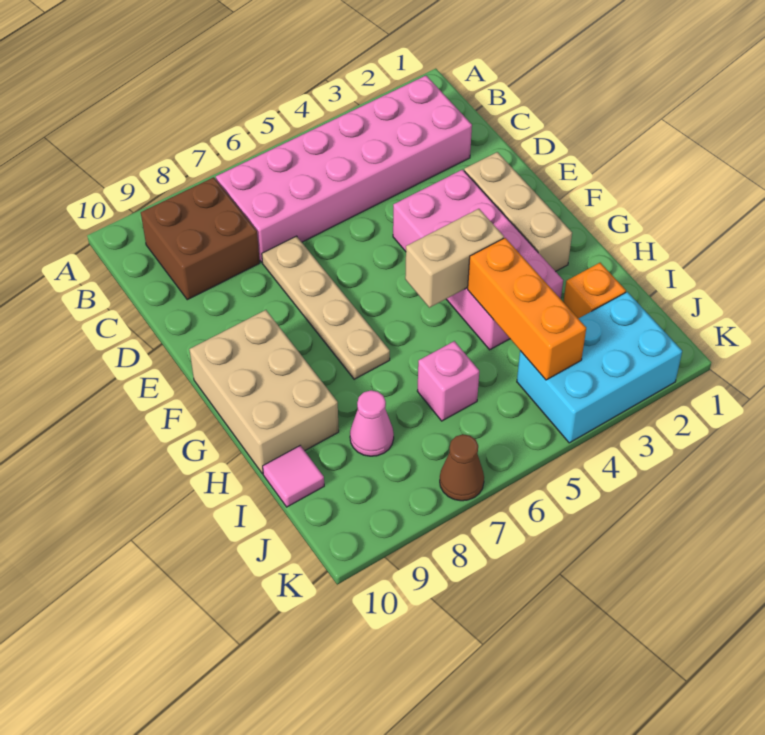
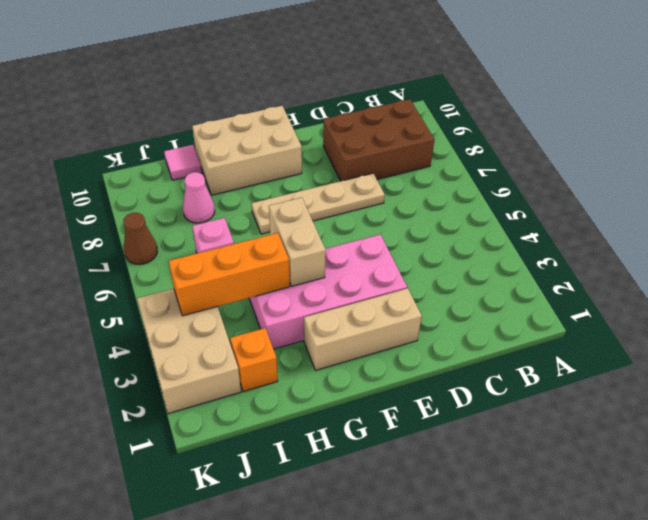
pink brick B2:C7 level 1 -> none
brown brick B8:C9 level 1 -> brown brick B8:D9 level 1
cyan brick J2:K4 level 1 -> tan brick J2:K4 level 1

